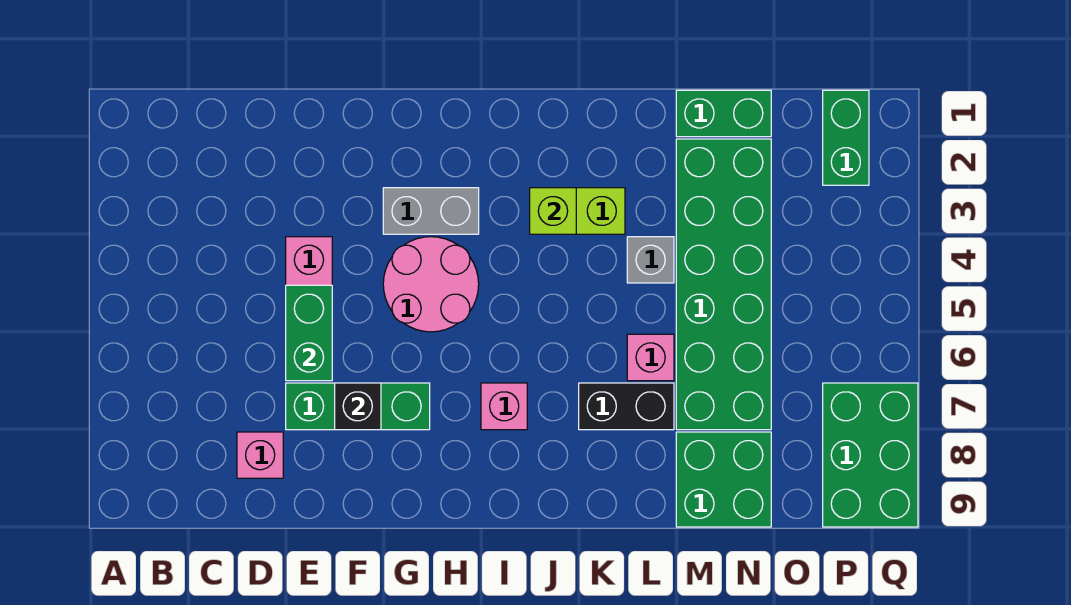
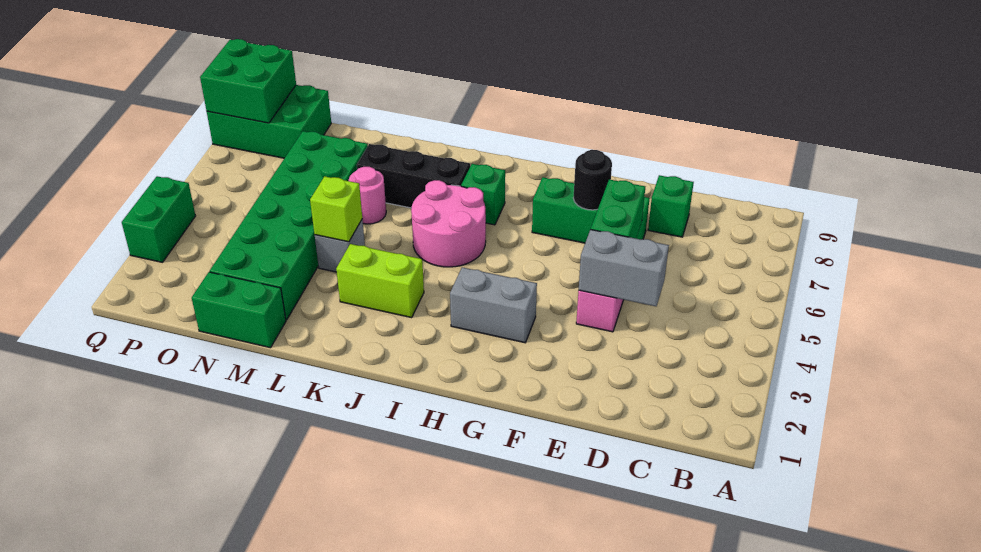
none -> grey brick D4:E4 level 2
pink brick D8 level 1 -> green brick D8 level 1
black brick F7 level 2 -> black round brick F7 level 2
pink round brick G4:H5 level 1 -> pink round brick I5:J6 level 1
pink brick I7 level 1 -> green brick I7 level 1
lime brick J3 level 2 -> lime brick L4 level 2
black brick K7:L7 level 1 -> black brick J7:L7 level 1
pink brick L6 level 1 -> pink round brick L6 level 1
green brick M8:N9 level 1 -> green brick P8:Q9 level 2
green brick P1:P2 level 1 -> green brick Q3:Q4 level 1
green brick P7:Q9 level 1 -> green brick O8:Q9 level 1

